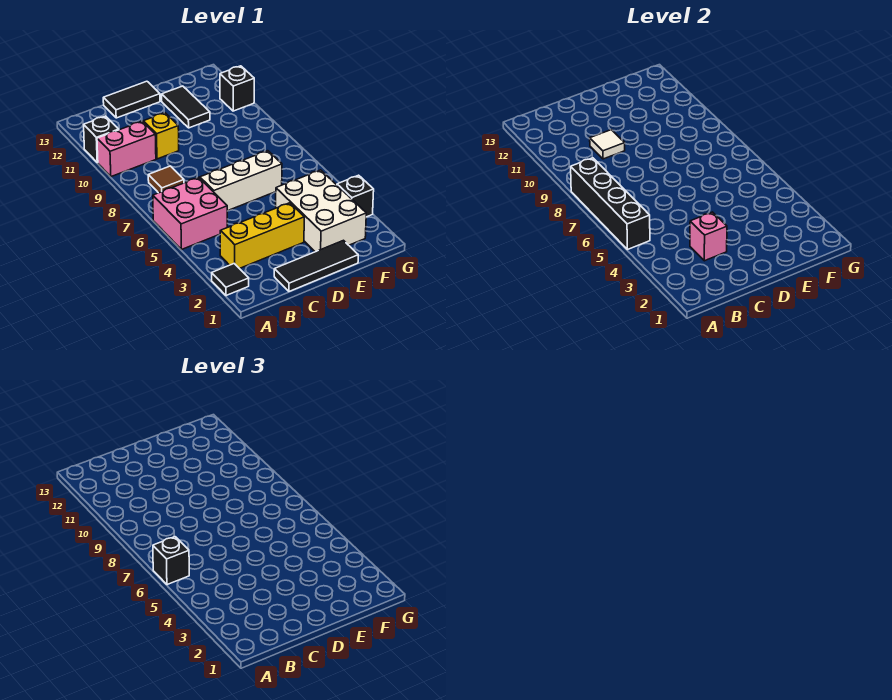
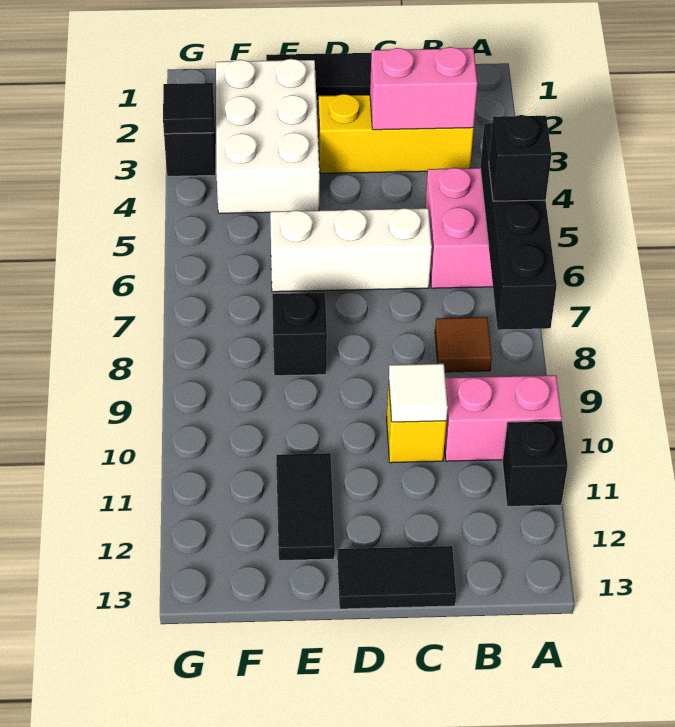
black tile A2 level 1 -> black tile G3 level 2
pink brick C3 level 2 -> pink brick B3:C3 level 2
black brick G11 level 1 -> black brick E8 level 1

